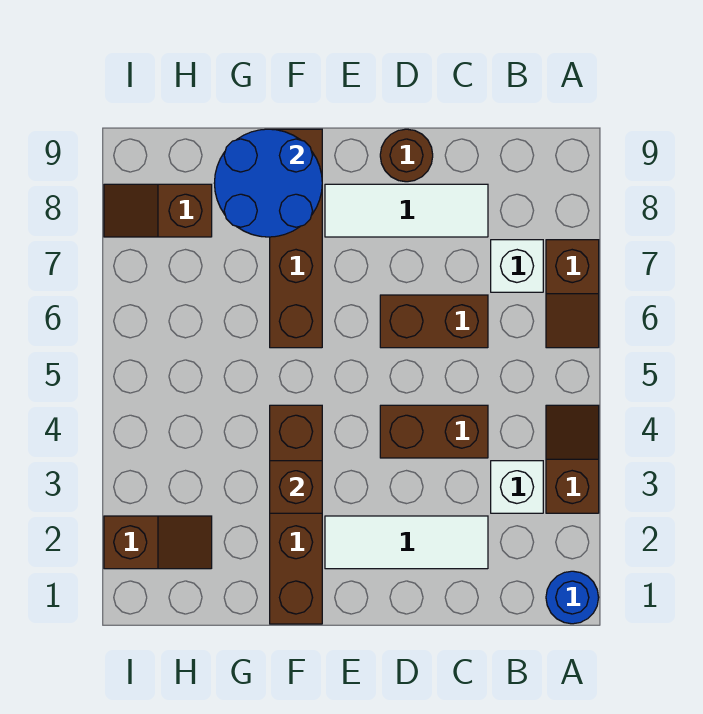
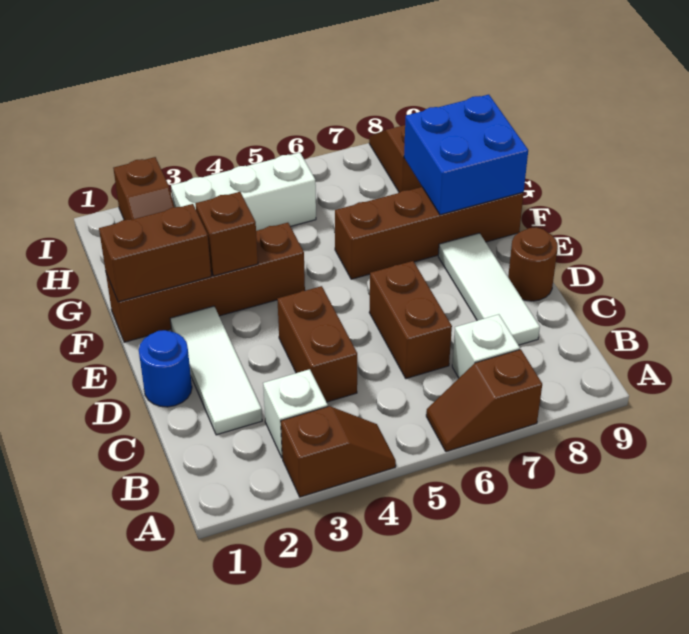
blue round brick A1 level 1 -> blue round brick D1 level 1
none -> brown brick F1:F2 level 2
blue round brick F8:G9 level 2 -> blue brick F8:G9 level 2
none -> white brick H3:H5 level 1

